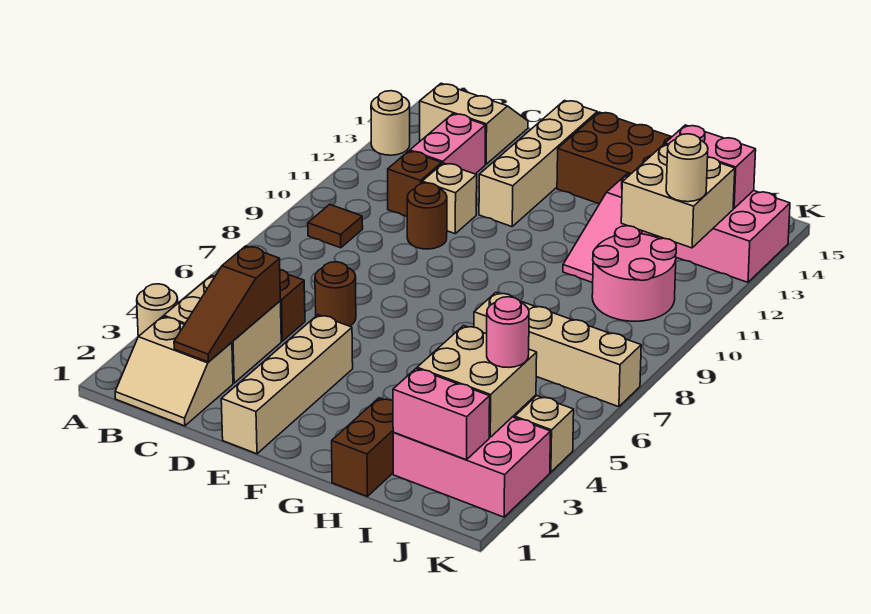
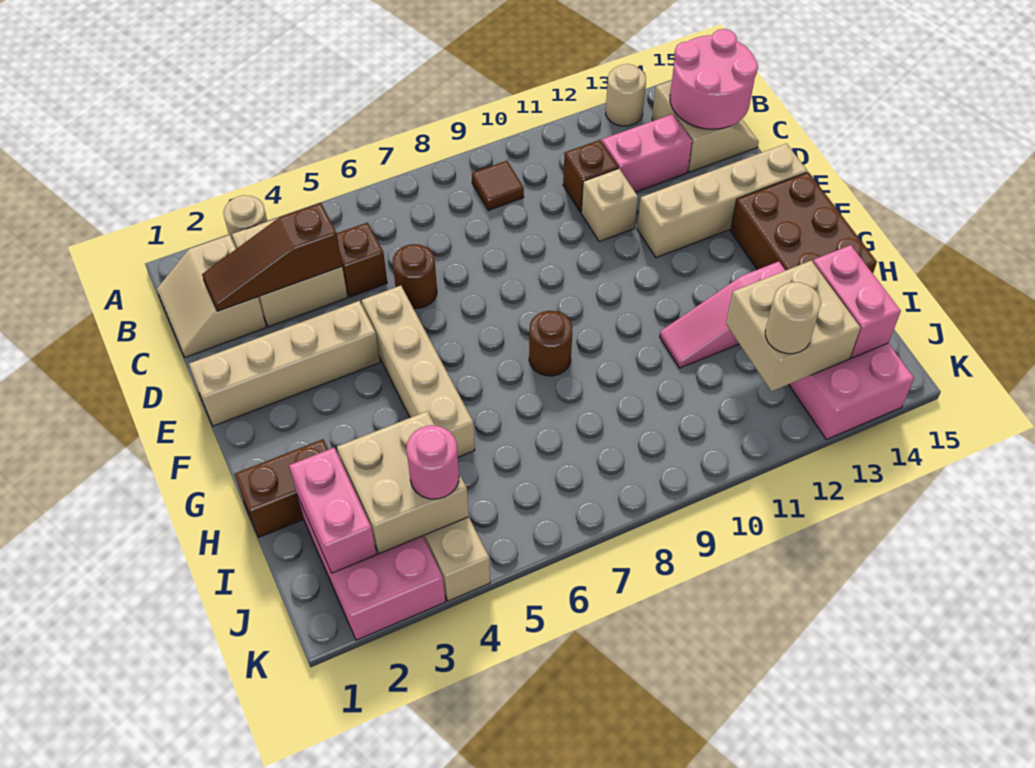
brown round brick D10 level 1 -> brown round brick G8 level 1
tan brick H7:K7 level 1 -> tan brick E5:H5 level 1
pink round brick I10:J11 level 1 -> pink round brick B14:C15 level 2

